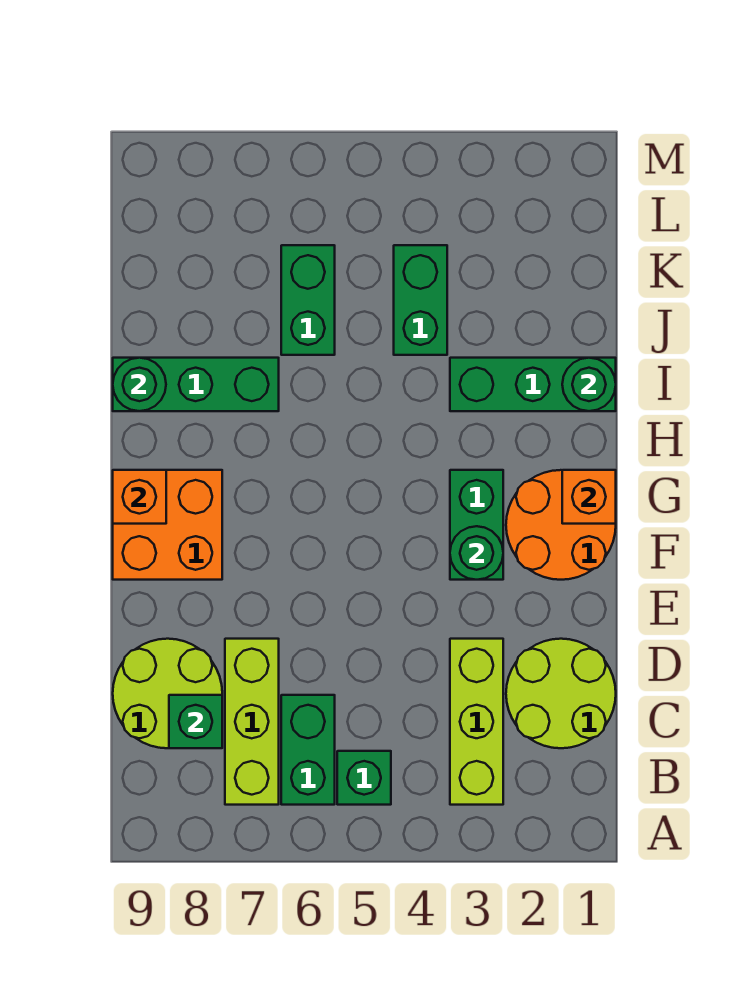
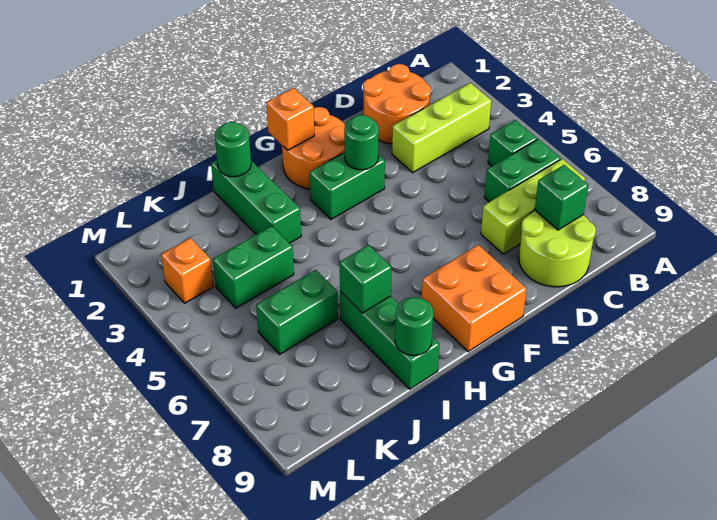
lime round brick C1:D2 level 1 -> orange round brick C1:D2 level 1
orange brick G9 level 2 -> orange brick L3 level 1
none -> green brick I7 level 2

